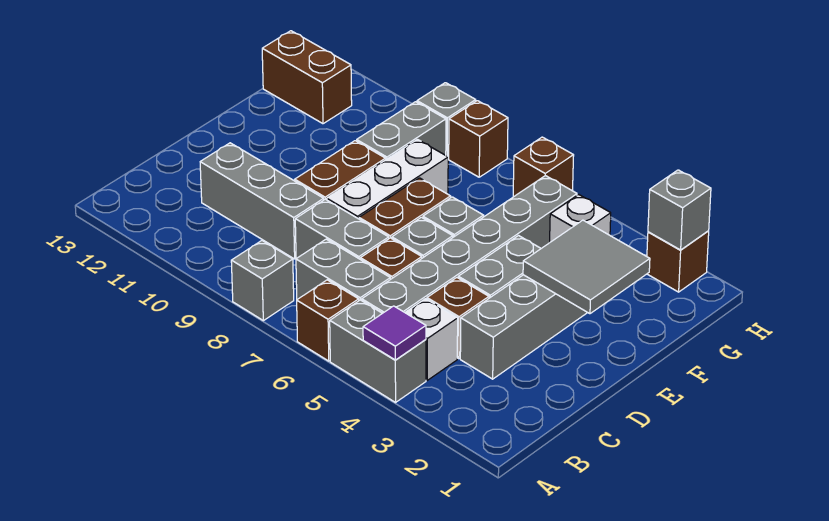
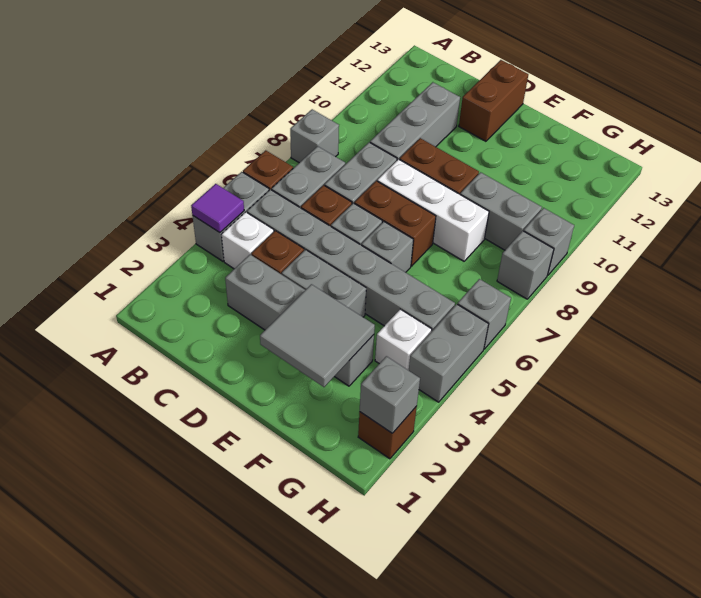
brown brick G12:G13 level 1 -> brown brick D12:D13 level 1
none -> grey brick H4:H5 level 1
brown brick H6 level 1 -> grey brick H6 level 1
brown brick H8 level 1 -> grey brick H8 level 1

